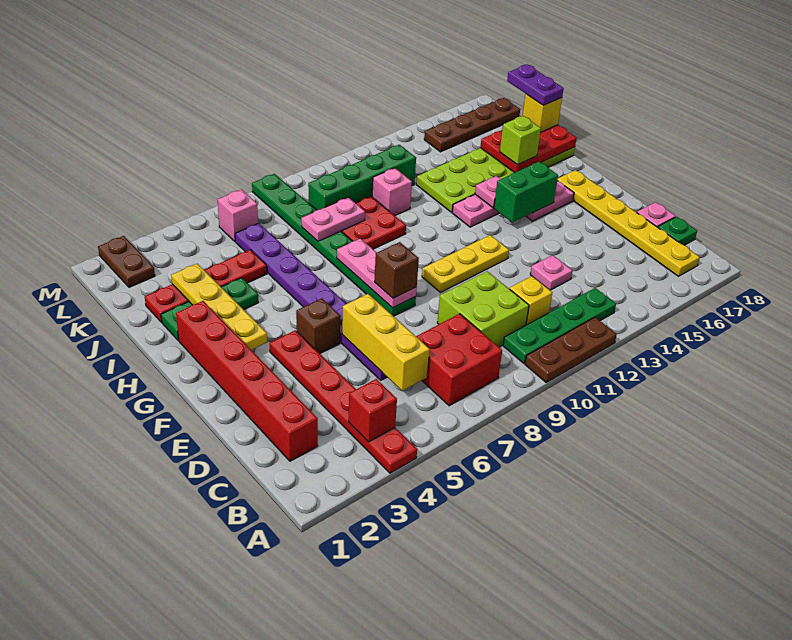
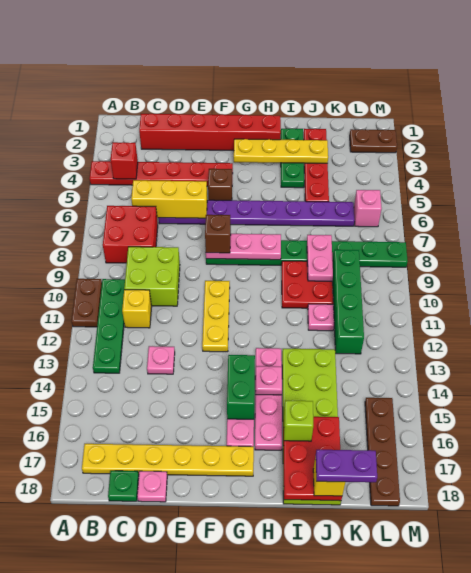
brown plate A10:A12 level 1 -> brown plate A10:A11 level 1
pink brick J11 level 1 -> pink plate J11 level 1

